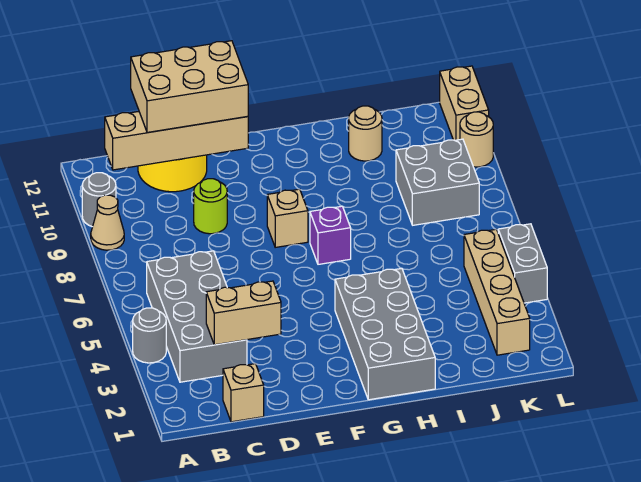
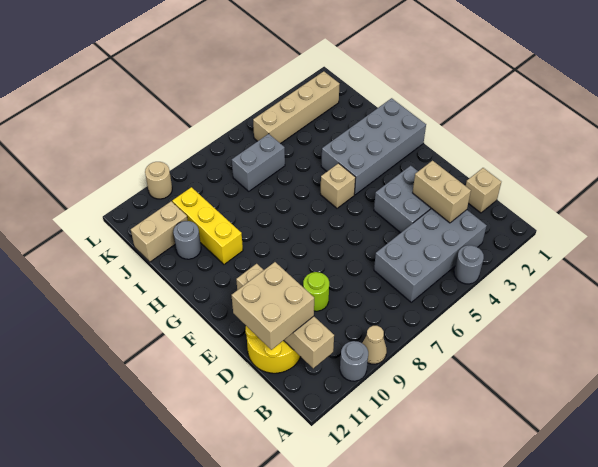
tan brick C11:E12 level 3 -> tan brick C11:D12 level 3
tan brick F8 level 1 -> tan brick G5 level 1
purple brick G7 level 1 -> none
none -> yellow brick H10:J10 level 1
tan round brick I11 level 1 -> grey round brick I11 level 1
grey brick J8:K9 level 1 -> grey brick D3:E4 level 1
grey brick L4:L5 level 1 -> grey brick J6:J7 level 1
tan brick L11:L12 level 1 -> tan brick J11:J12 level 1

